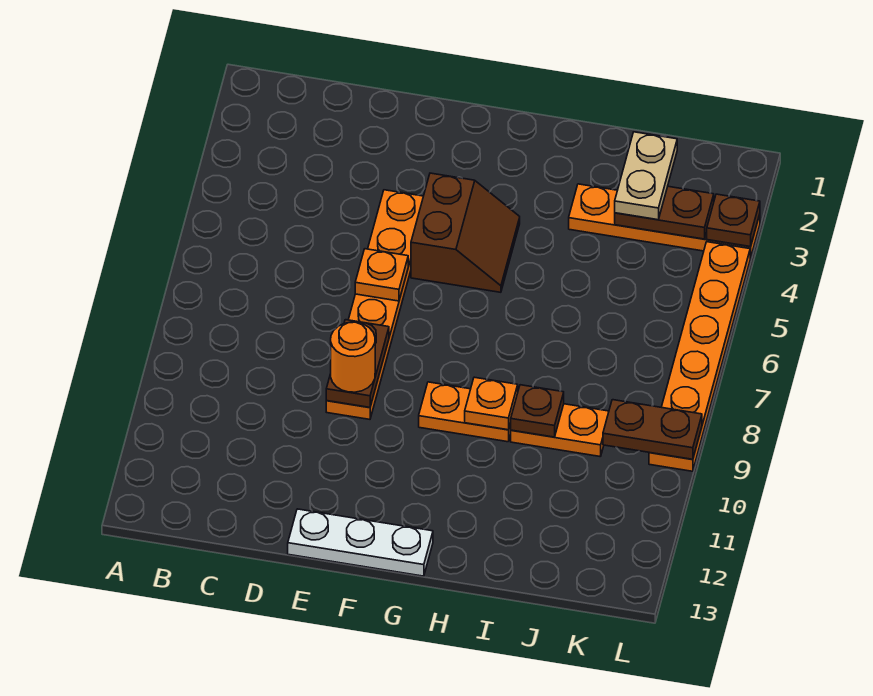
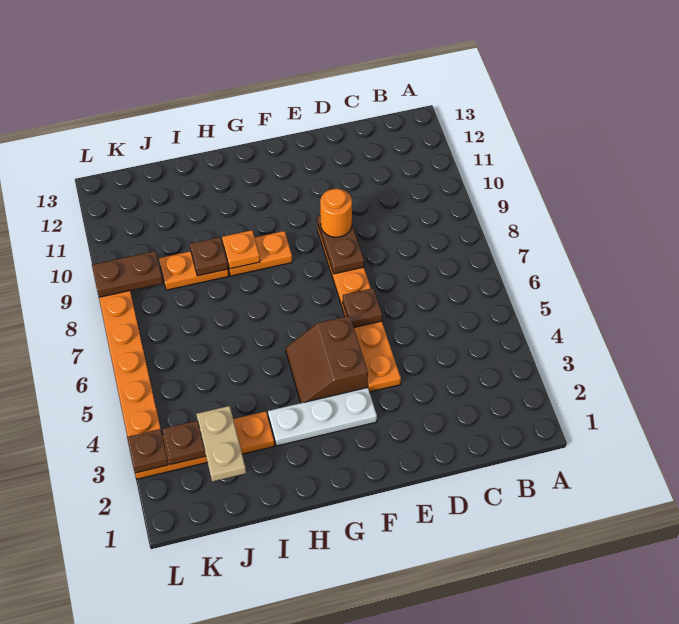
orange plate E6 level 2 -> brown plate E6 level 2
white plate E13:G13 level 1 -> white plate F3:H3 level 1

